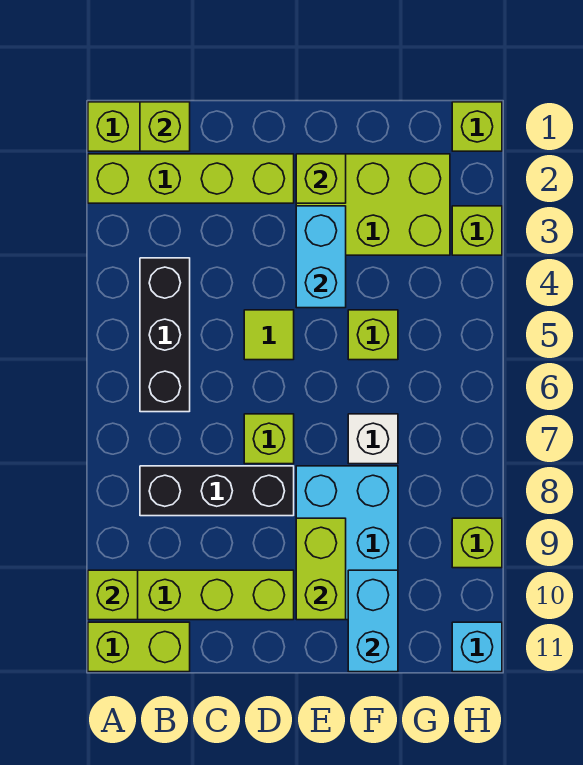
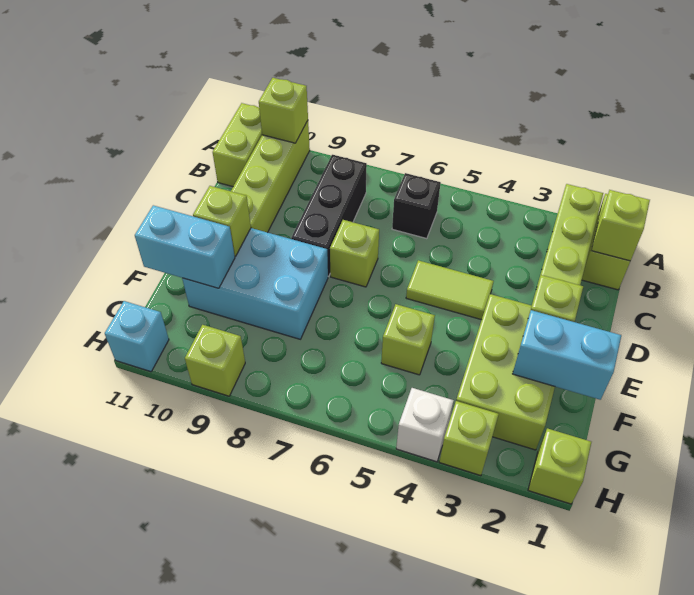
black brick B4:B6 level 1 -> black brick B6 level 1
lime tile D5 level 1 -> lime tile D4:D5 level 1
cyan brick E3:E4 level 2 -> cyan brick F1:F2 level 2
lime brick E9:E10 level 2 -> lime brick E10 level 2
white brick F7 level 1 -> white brick H4 level 1

